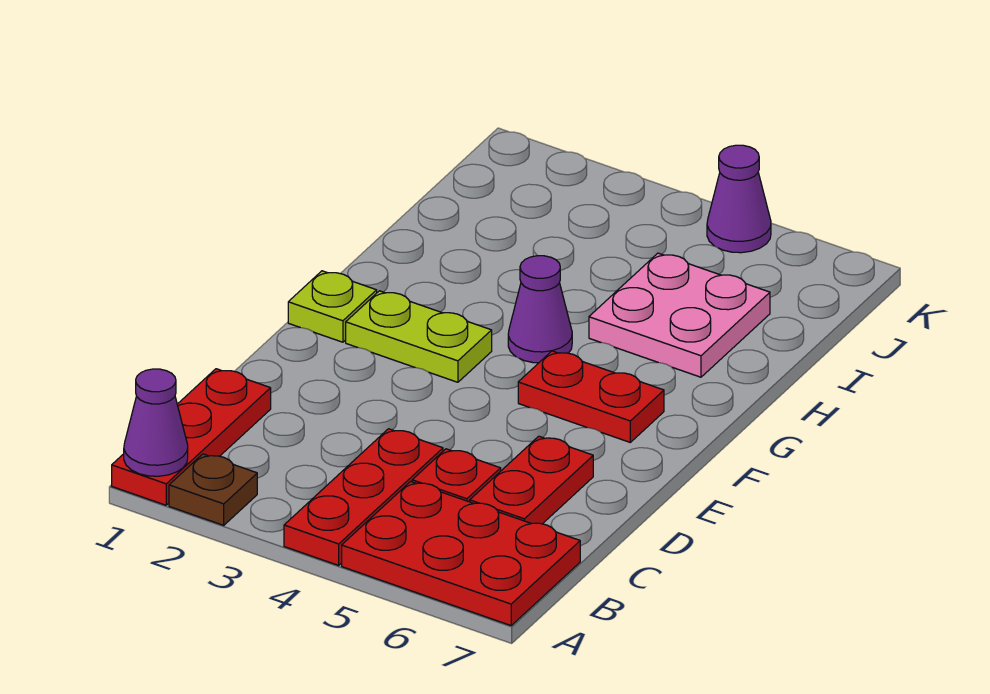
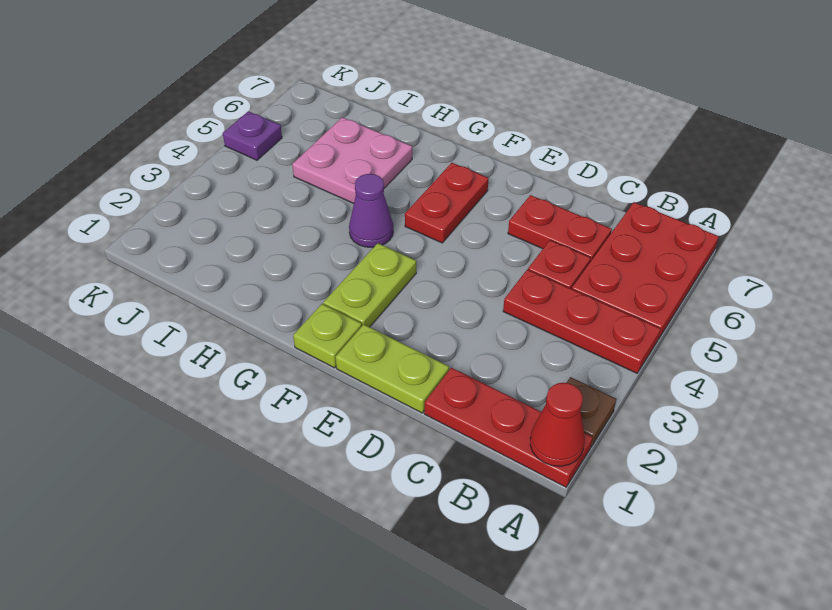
purple cone A1 level 2 -> red cone A1 level 2
none -> lime plate D1:E1 level 1
purple cone K5 level 1 -> purple plate K5 level 1

